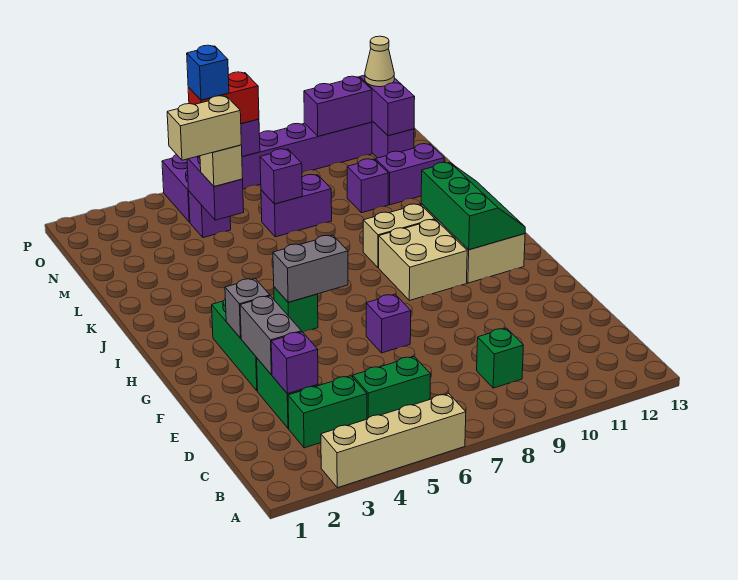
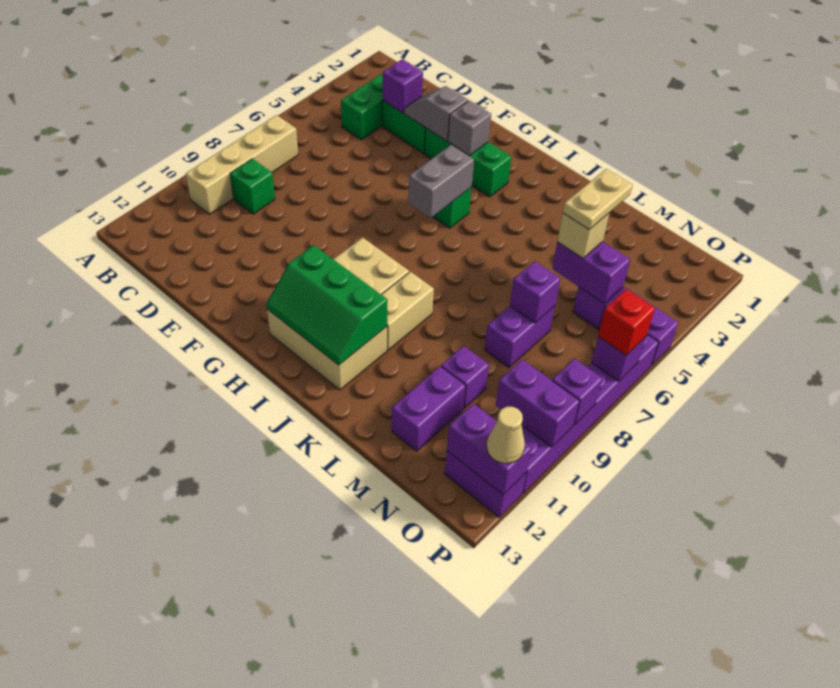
tan brick A3:A6 level 1 -> tan brick B7:B10 level 1
green brick C5:C6 level 1 -> none
grey brick E3:F3 level 2 -> grey slope E3:F3 level 2 top F
purple brick F7 level 1 -> purple brick P9 level 2
tan brick M4:M5 level 4 -> tan plate M4:M5 level 4
red brick P6:P7 level 3 -> red brick P7 level 3
blue brick P6 level 4 -> none
purple brick P10:P11 level 2 -> purple brick O10:P10 level 2

